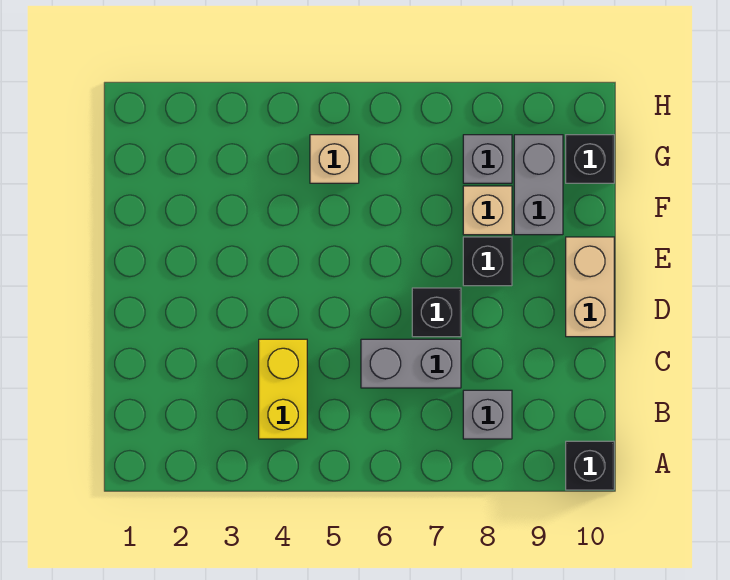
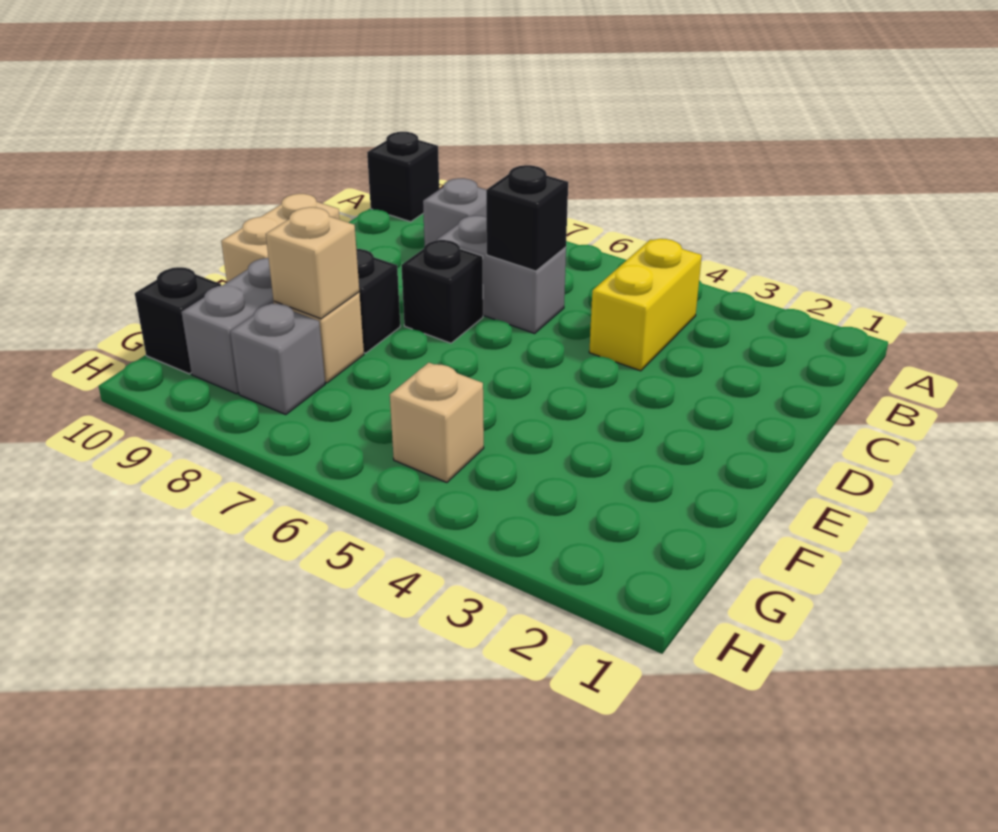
none -> black brick C6 level 2
none -> tan brick F8 level 2

